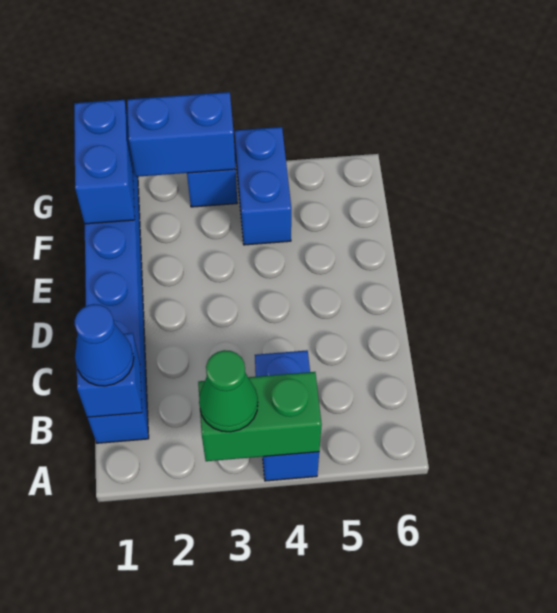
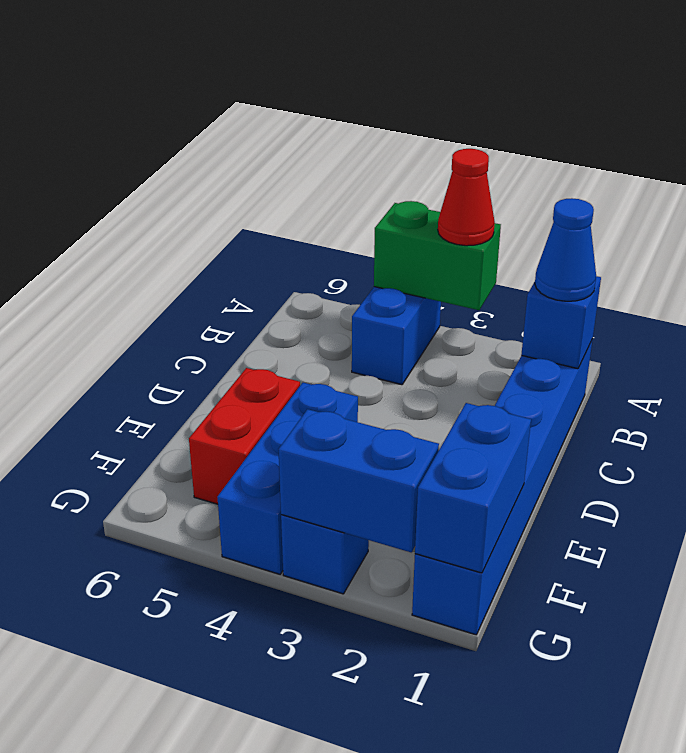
green cone A3 level 3 -> red cone A3 level 3
none -> red brick E5:F5 level 1
blue brick F4:G4 level 1 -> blue brick E4:G4 level 1

